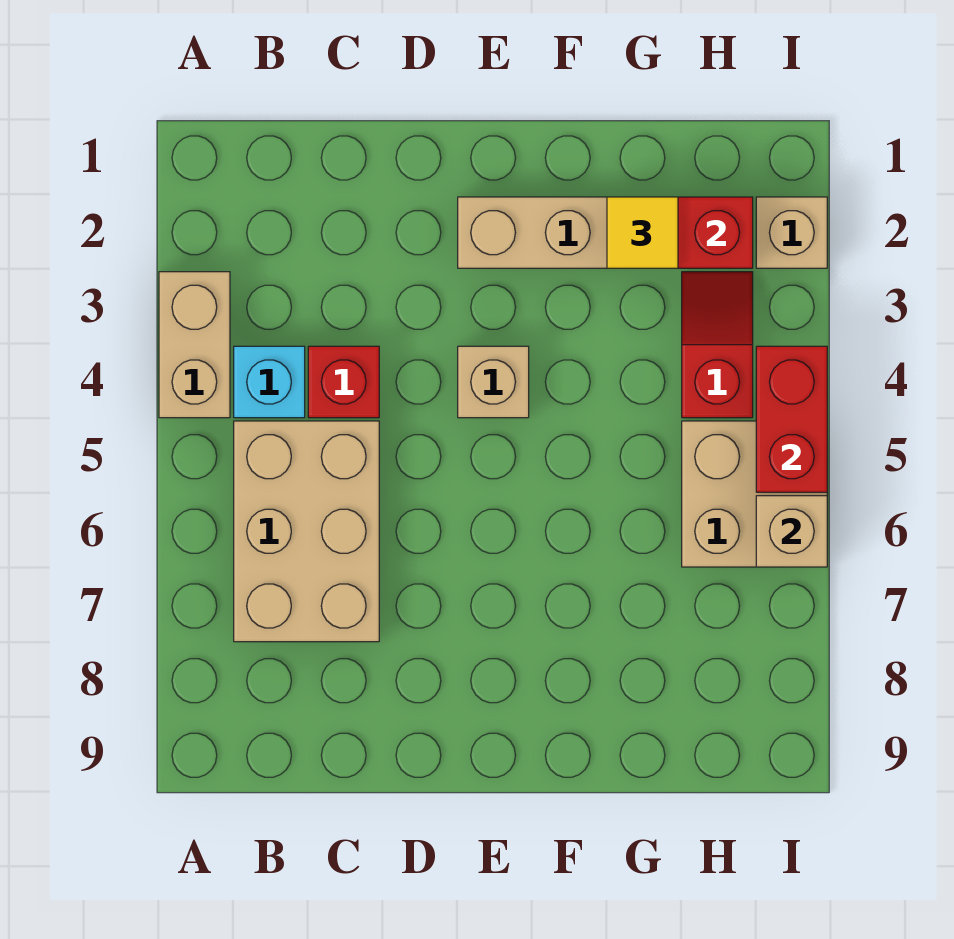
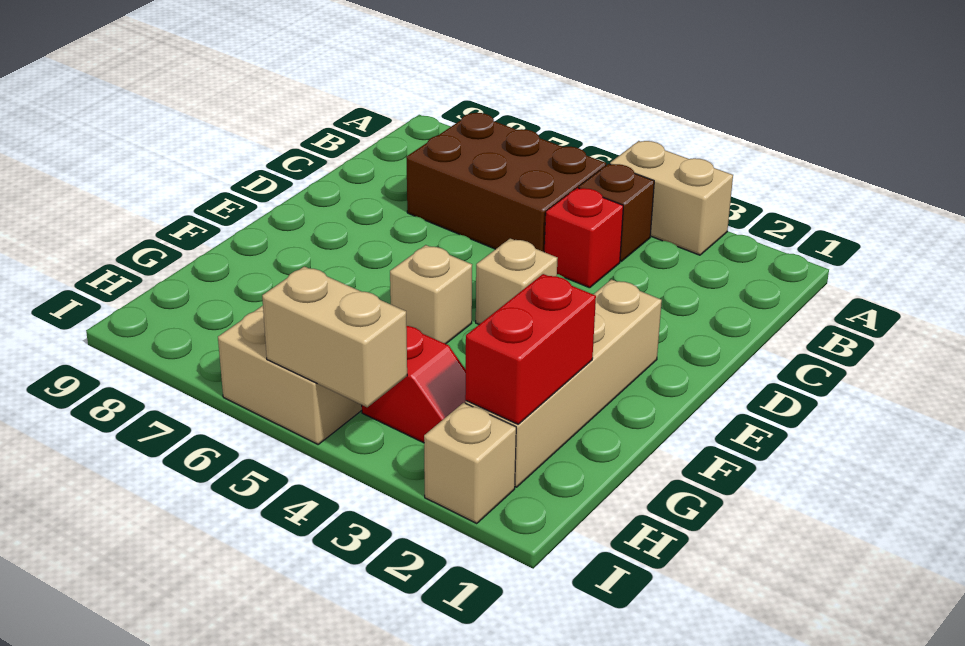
cyan brick B4 level 1 -> brown brick B4 level 1
tan brick B5:C7 level 1 -> brown brick B5:C7 level 1
yellow tile G2 level 3 -> none
red brick I4:I5 level 2 -> tan brick I4:I5 level 2
tan brick I6 level 2 -> tan brick F5 level 1

